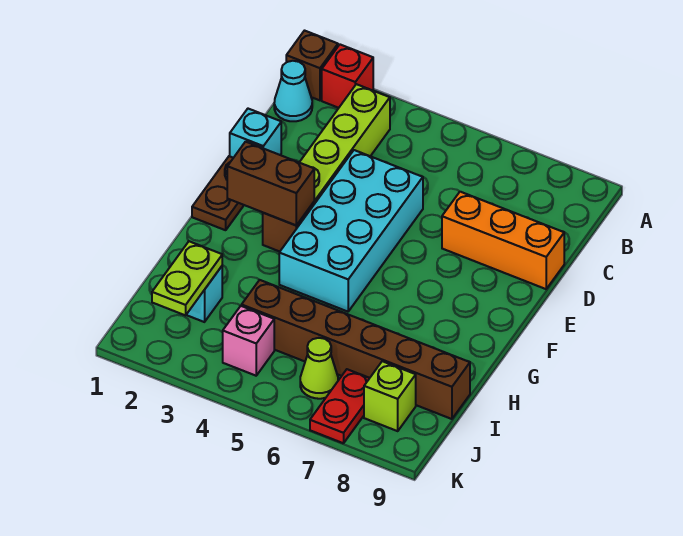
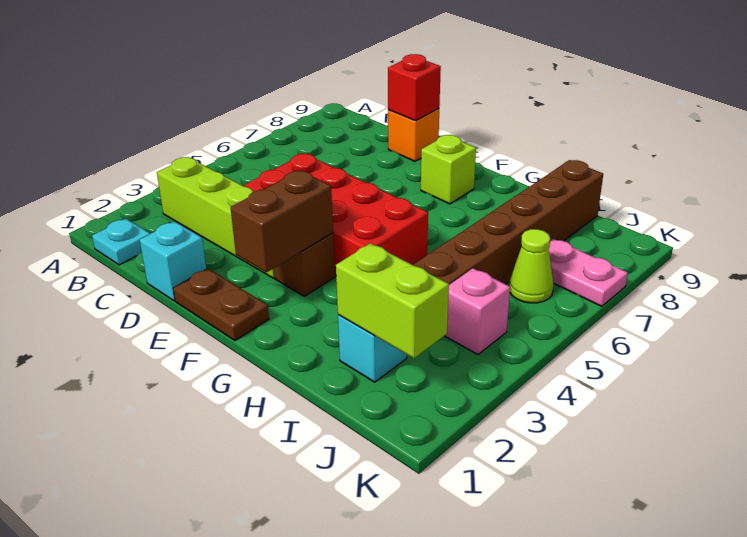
brown brick A1 level 1 -> none
red brick A2 level 1 -> red brick D9 level 2
cyan cone B1 level 1 -> cyan plate B1 level 1
cyan brick D4:G5 level 1 -> red brick D4:G5 level 1
orange brick D7:D9 level 1 -> orange brick D9 level 1
lime plate I2:J2 level 2 -> lime brick I2:J2 level 2
red plate J7:K7 level 1 -> pink plate J7:K7 level 1
lime brick J8 level 1 -> lime brick F8 level 1

